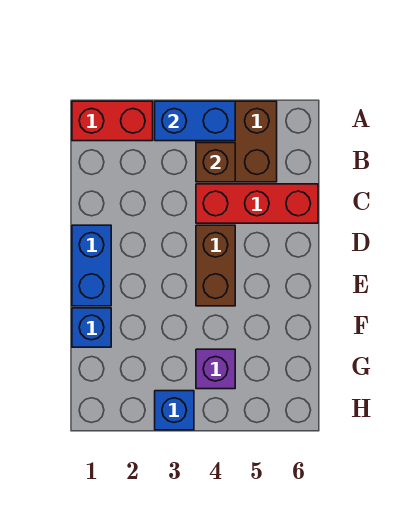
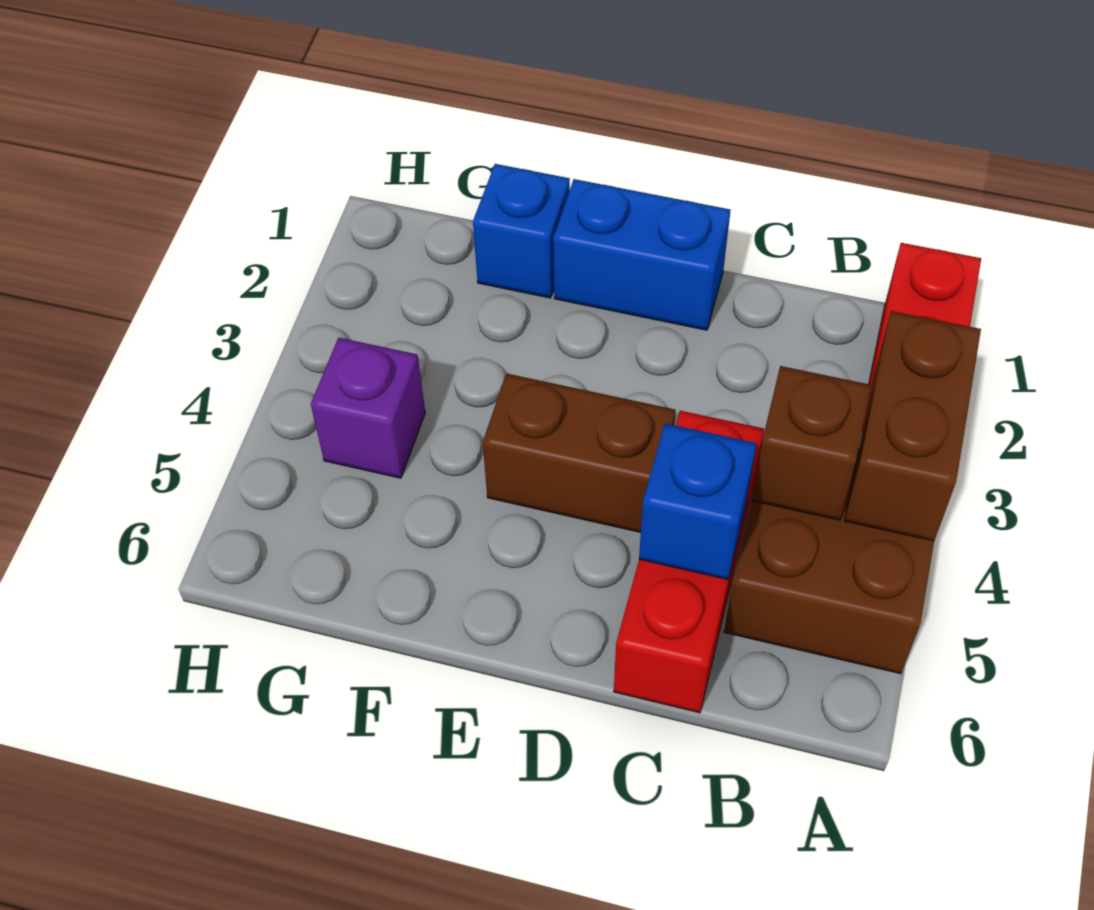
blue brick A3:A4 level 2 -> brown brick A3:A4 level 2
blue brick H3 level 1 -> blue brick C5 level 2

